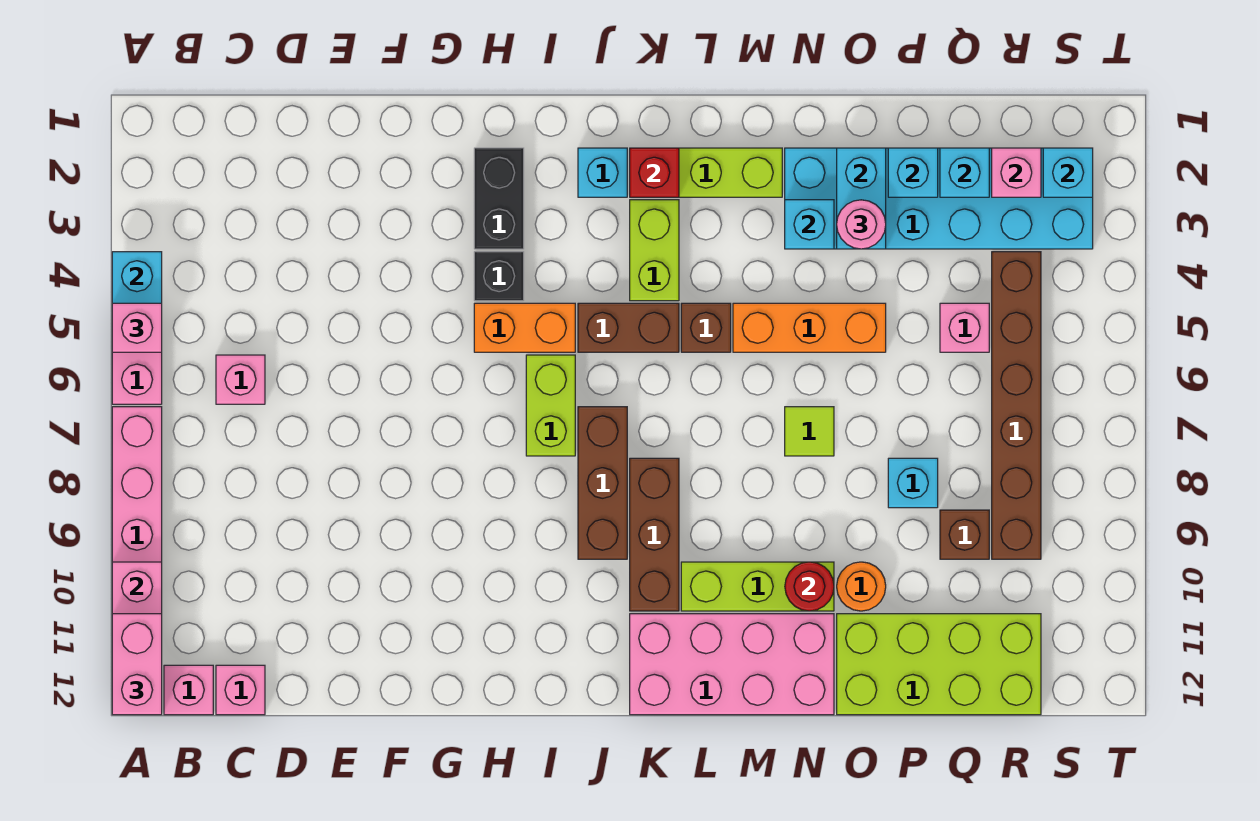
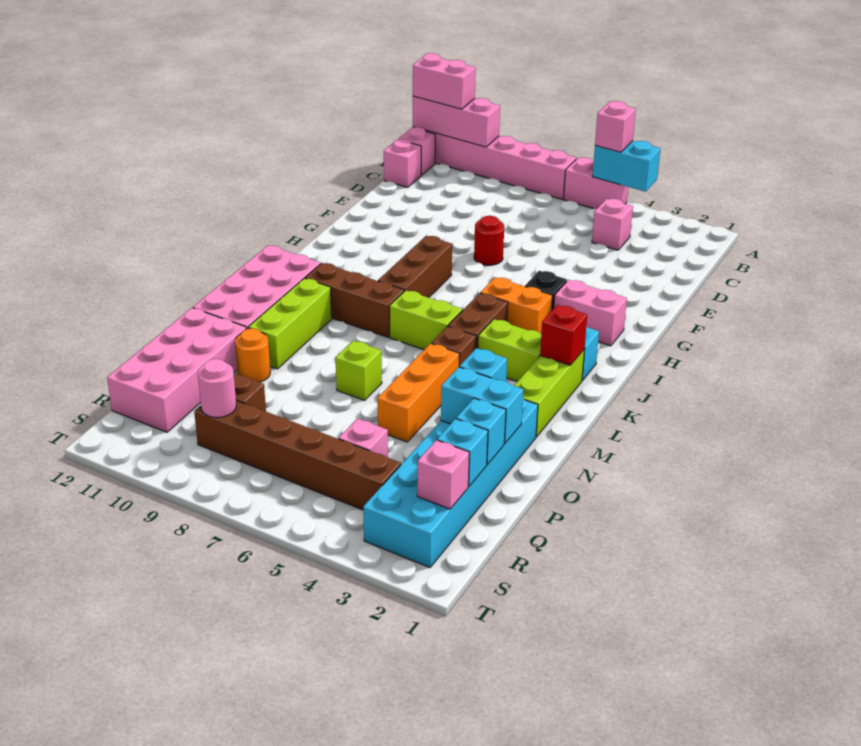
pink brick C6 level 1 -> pink brick C4 level 1
black brick H2:H3 level 1 -> pink brick H2:H3 level 1
orange brick H5:I5 level 1 -> orange brick I4:I5 level 1
lime brick I6:I7 level 1 -> lime brick K6:K7 level 1
brown brick J7:J9 level 1 -> brown brick H8:J8 level 1
lime tile N7 level 1 -> lime brick N7 level 1
red round brick N10 level 2 -> red round brick F7 level 1
pink round brick O3 level 3 -> pink round brick R9 level 2
lime brick O11:R12 level 1 -> pink brick O11:R12 level 1
cyan brick P8 level 1 -> none
cyan brick S2 level 2 -> none

